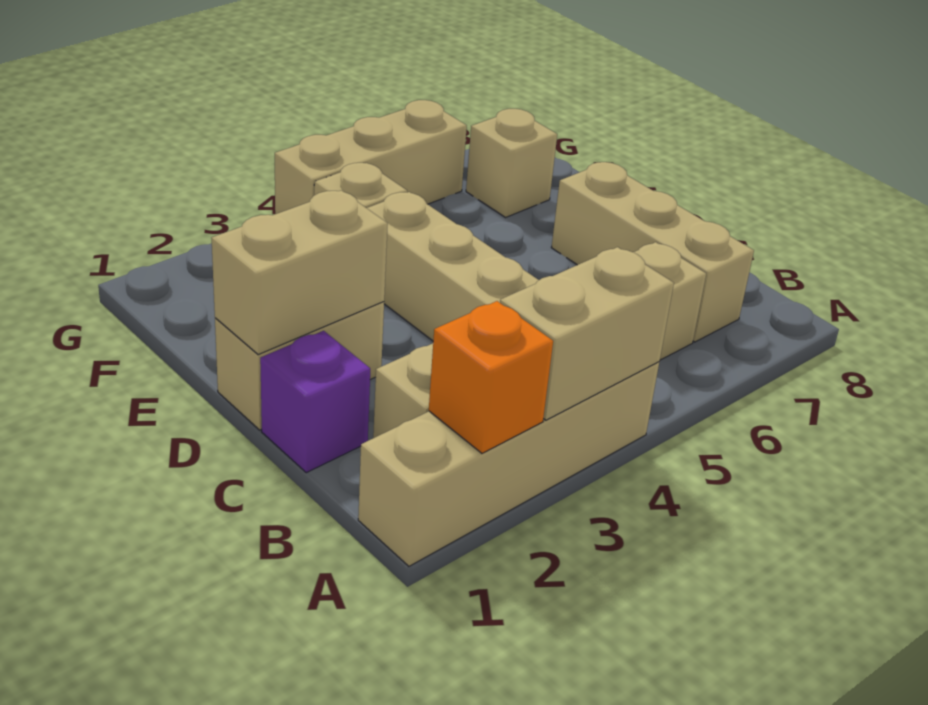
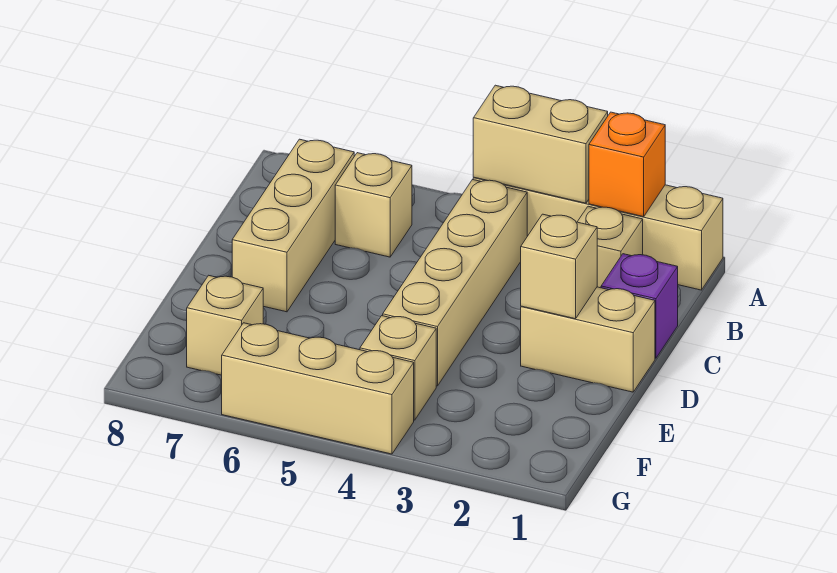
tan brick D1:D2 level 2 -> tan brick D2 level 2

